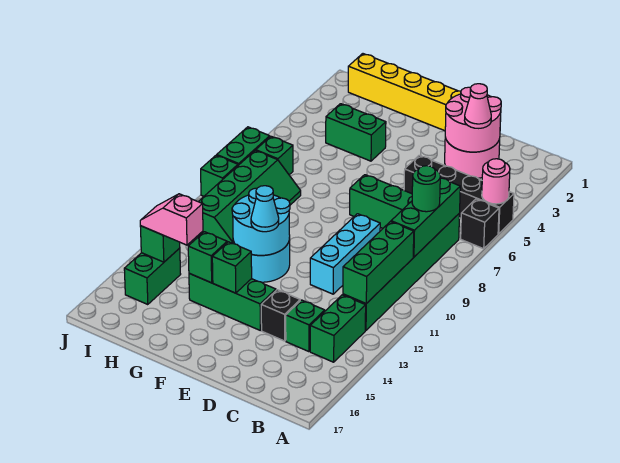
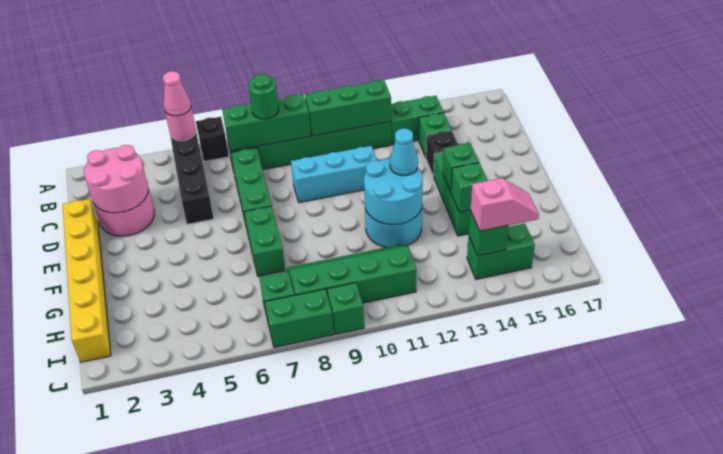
pink cone C3 level 3 -> pink cone A5 level 3
green brick G4:H4 level 1 -> green brick F7:G7 level 1
pink slope H14:I14 level 3 top H -> pink slope I14:I15 level 3 top 14

